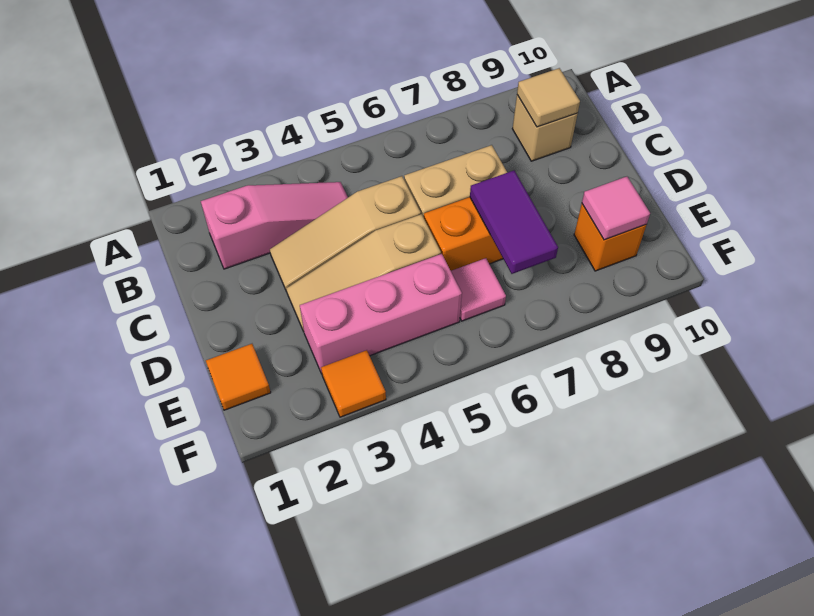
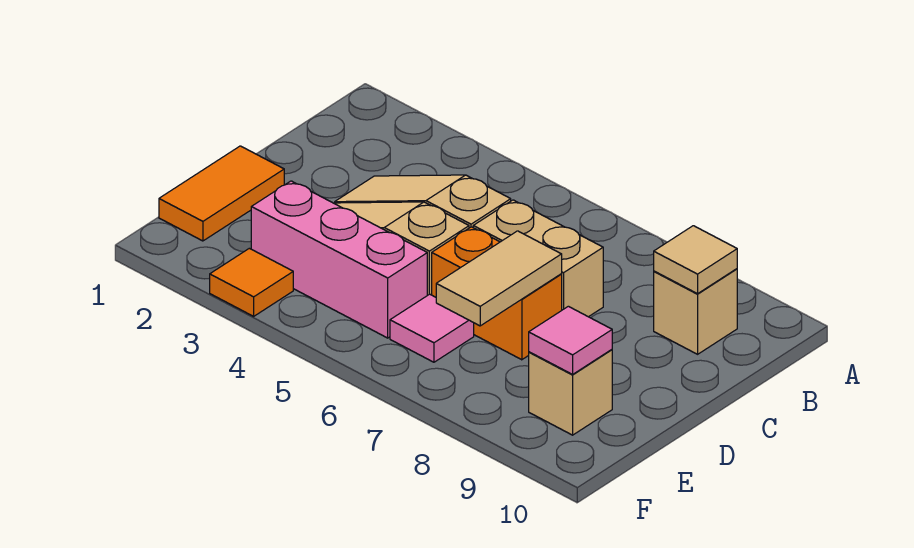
pink slope B2:B4 level 1 top 2 -> none
purple tile D7:E7 level 2 -> tan tile D7:E7 level 2
orange tile E1 level 1 -> orange tile D1:E1 level 1
orange brick E9 level 1 -> tan brick E9 level 1

